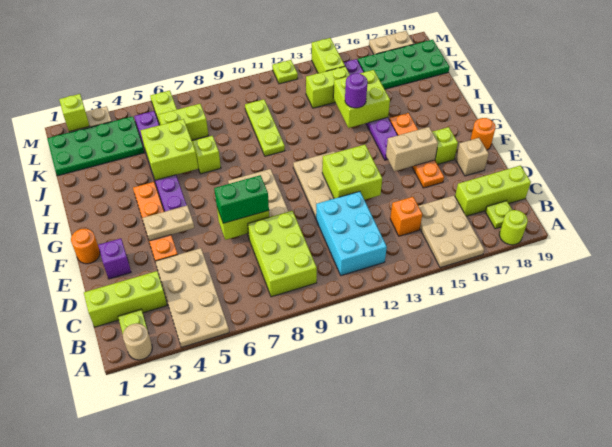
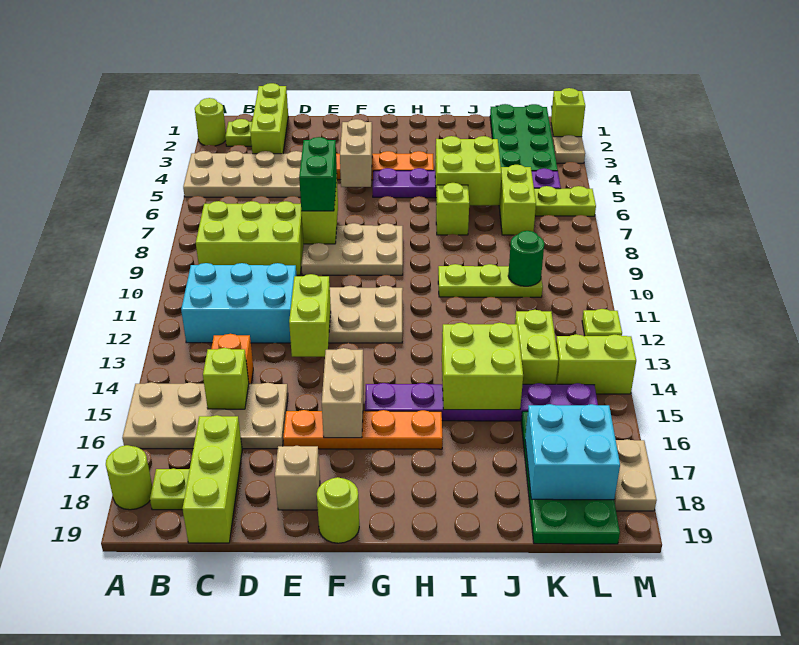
tan round brick A2 level 1 -> lime round brick A2 level 1
tan plate A15:C16 level 1 -> tan plate A15:D16 level 1
purple brick E2 level 1 -> none
lime brick E12:F13 level 2 -> lime brick E12:E13 level 2
orange round brick F1 level 1 -> none
tan plate F4:F5 level 2 -> tan brick F4:F5 level 2
lime brick F17 level 1 -> lime brick C15 level 2
orange round brick F19 level 1 -> lime round brick F19 level 1
purple round brick I14 level 3 -> none
none -> green round brick K10 level 2
none -> cyan brick K17:L18 level 2

